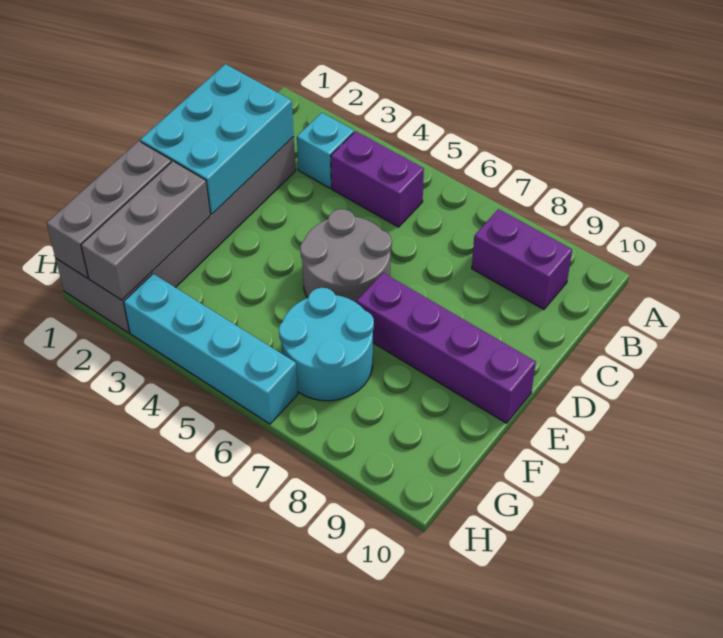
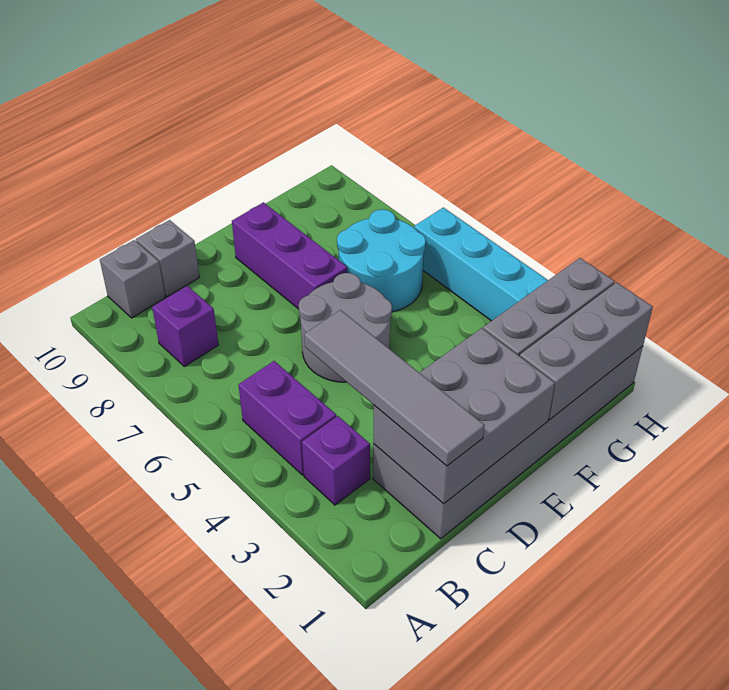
cyan brick B3 level 1 -> purple brick B3 level 1
purple brick B8:B9 level 1 -> purple brick B8 level 1
none -> grey brick B10 level 1
cyan brick C1:E2 level 2 -> grey brick C1:E2 level 2
none -> grey tile C1:C4 level 3
none -> grey brick C10 level 1
purple brick E7:E10 level 1 -> purple brick E7:E9 level 1

